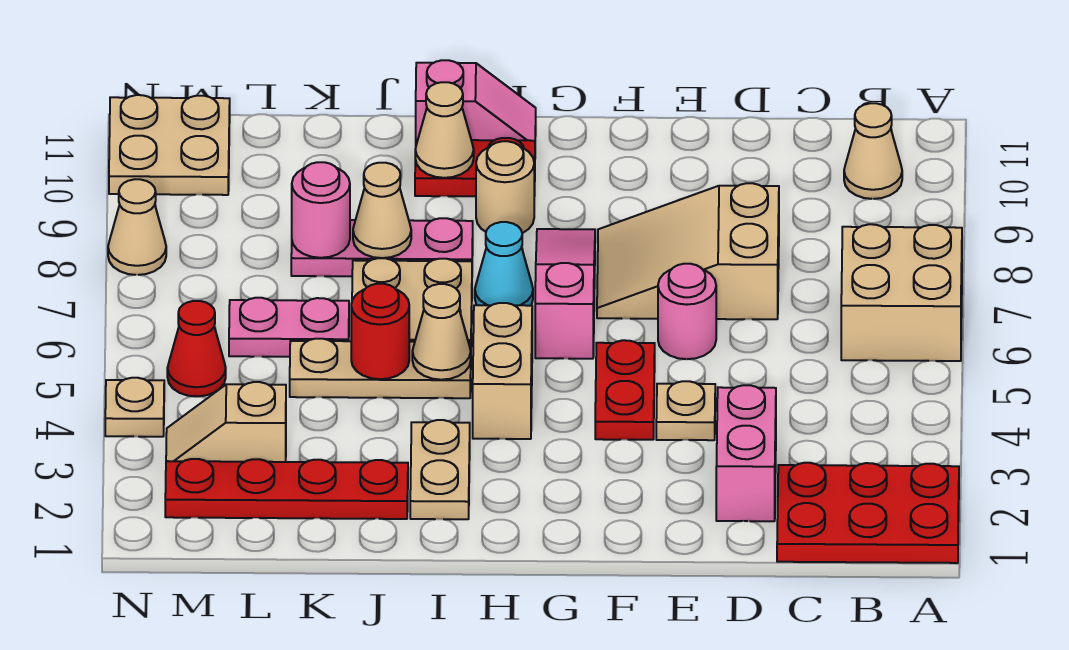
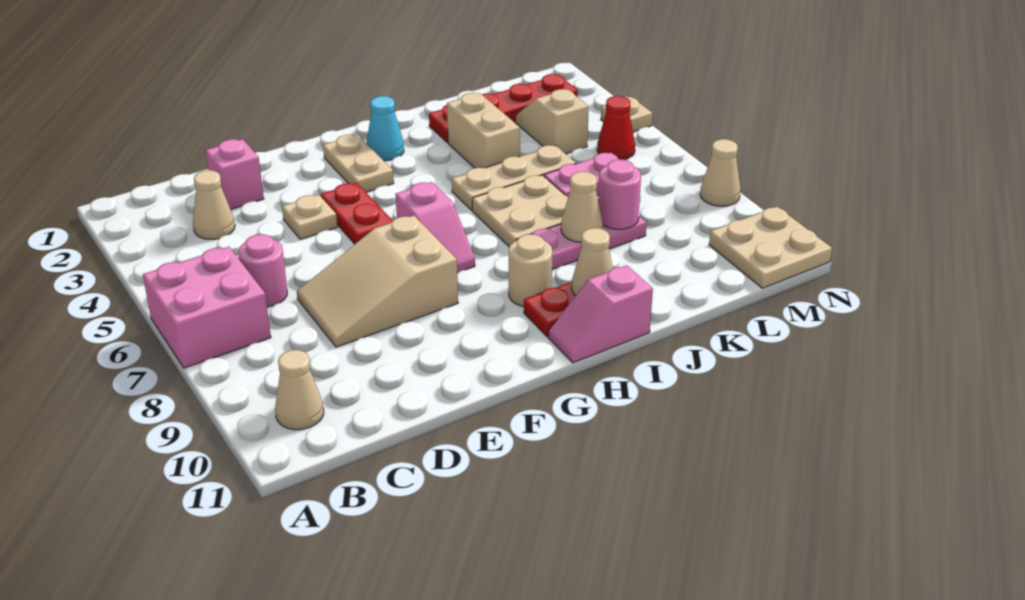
red plate A1:C2 level 1 -> none
tan brick A6:B7 level 1 -> pink brick A6:B7 level 1
pink brick D2:D3 level 1 -> pink brick D2 level 1
tan slope D7:F8 level 1 top D -> tan slope D7:F8 level 1 top F
pink round brick E6 level 1 -> pink round brick C6 level 1
pink slope G6:G8 level 1 top 6 -> pink slope G6:G7 level 1 top 6
tan brick H4:H5 level 1 -> tan brick J3:J4 level 1
cyan cone H7 level 1 -> cyan cone H2 level 1
tan plate I2:I3 level 1 -> tan plate G2:G3 level 1
tan cone I5 level 2 -> tan cone C3 level 1
red round brick J5 level 2 -> none
tan slope L3:M3 level 1 top L -> tan slope L3:L4 level 1 top 4

